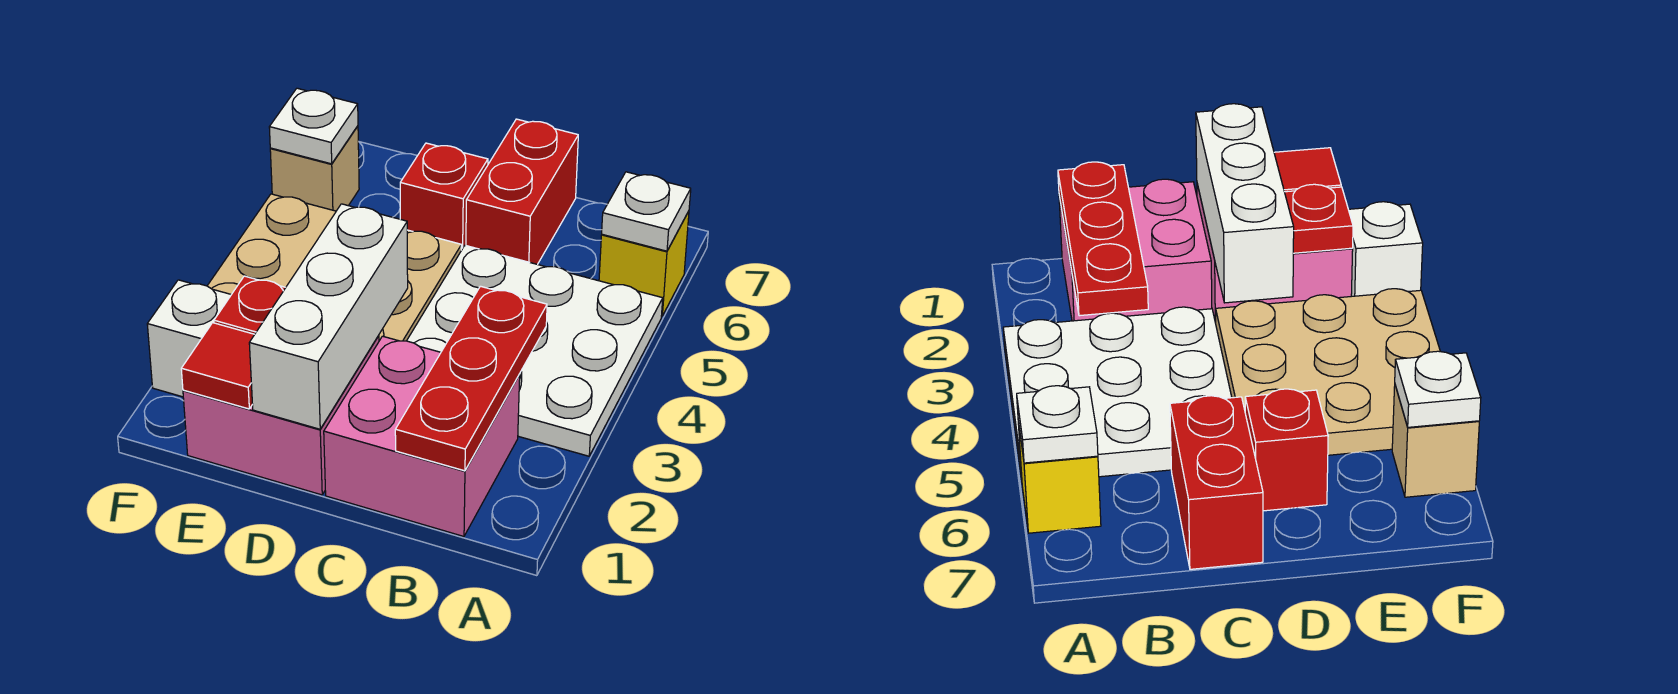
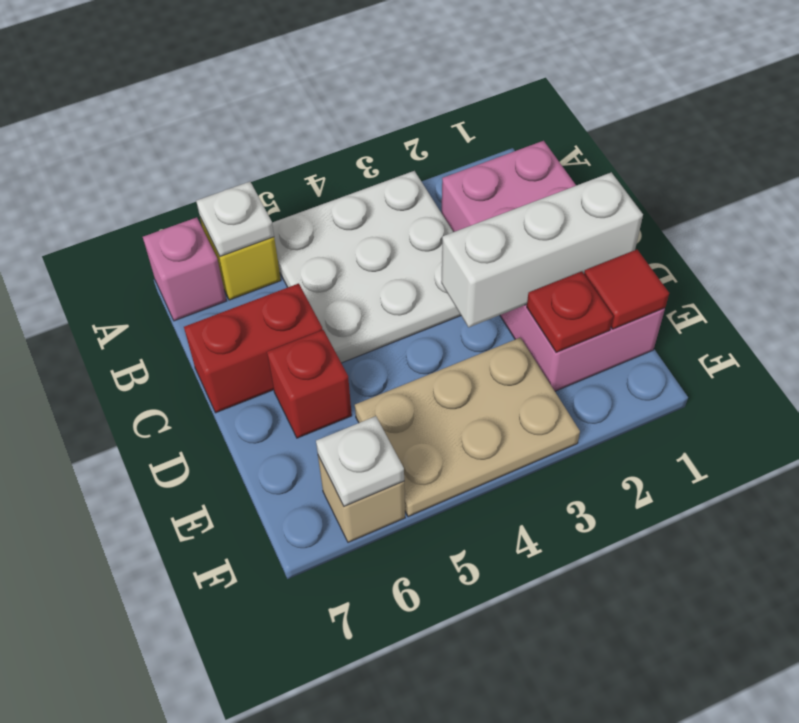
none -> pink brick A7 level 1
red plate B1:B3 level 2 -> none
tan plate D3:F5 level 1 -> tan plate E3:F5 level 1
white brick F2 level 1 -> none

